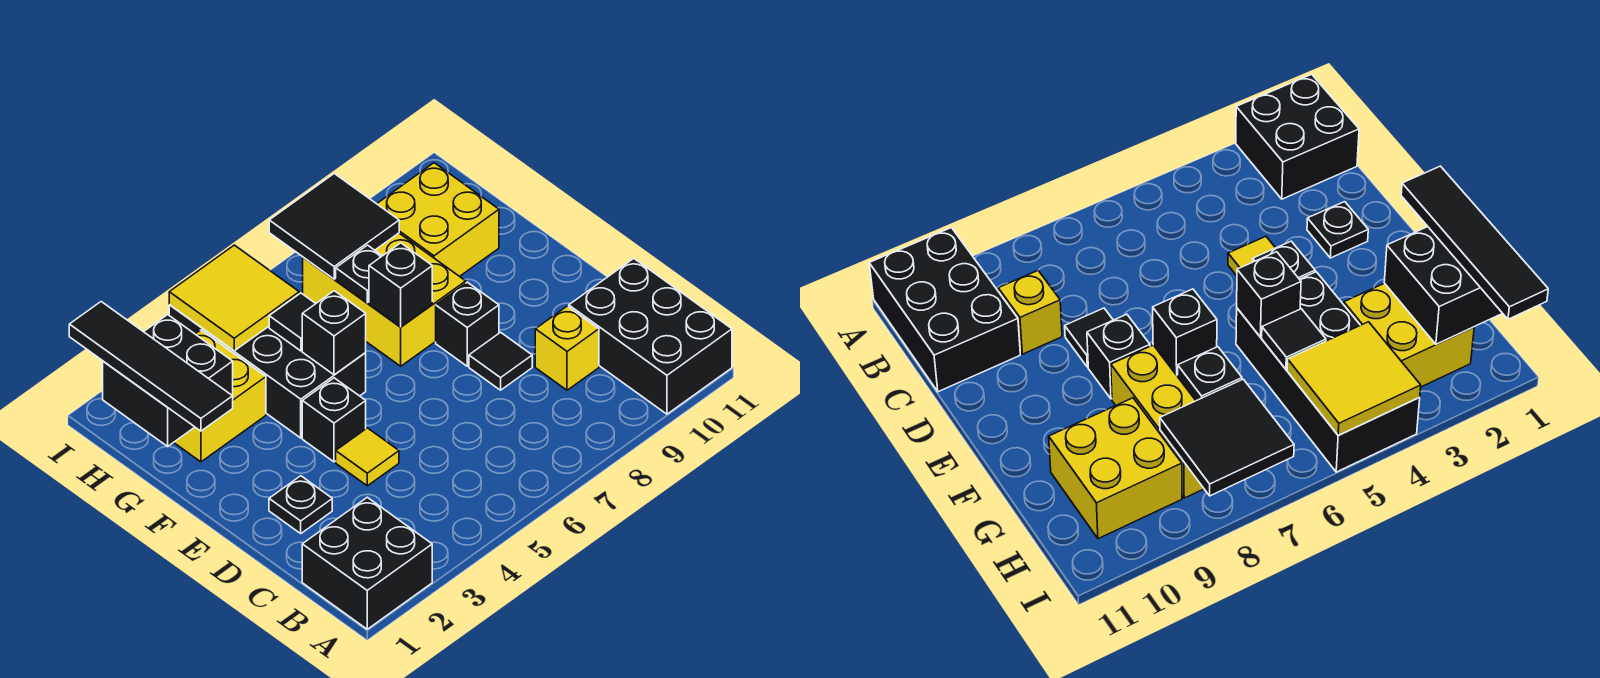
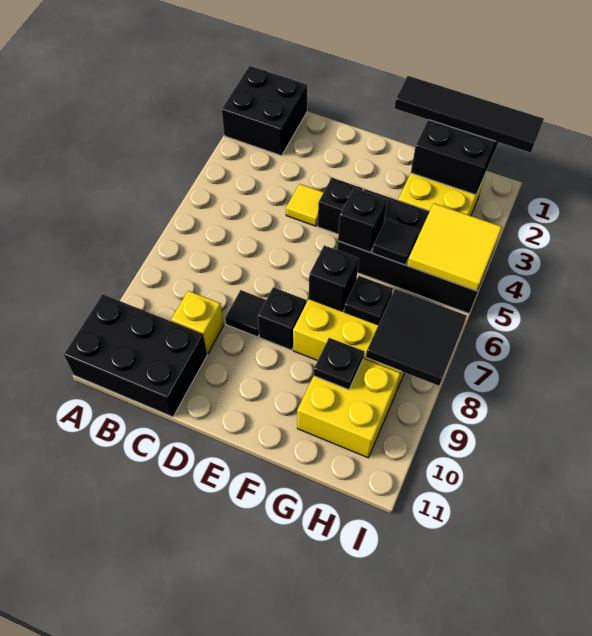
black plate D2 level 1 -> black plate G9 level 2

